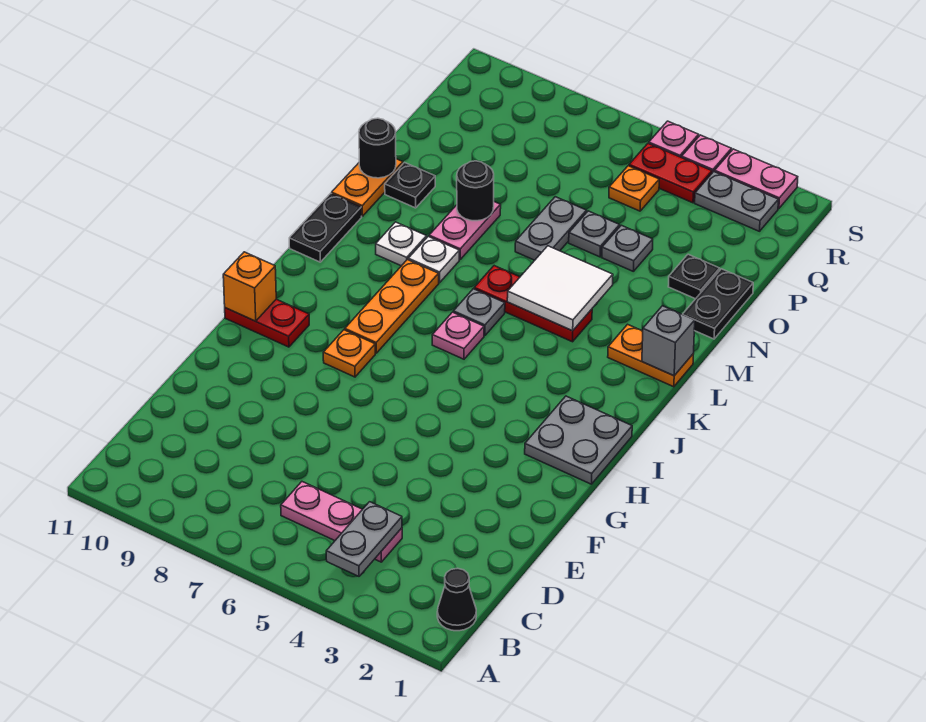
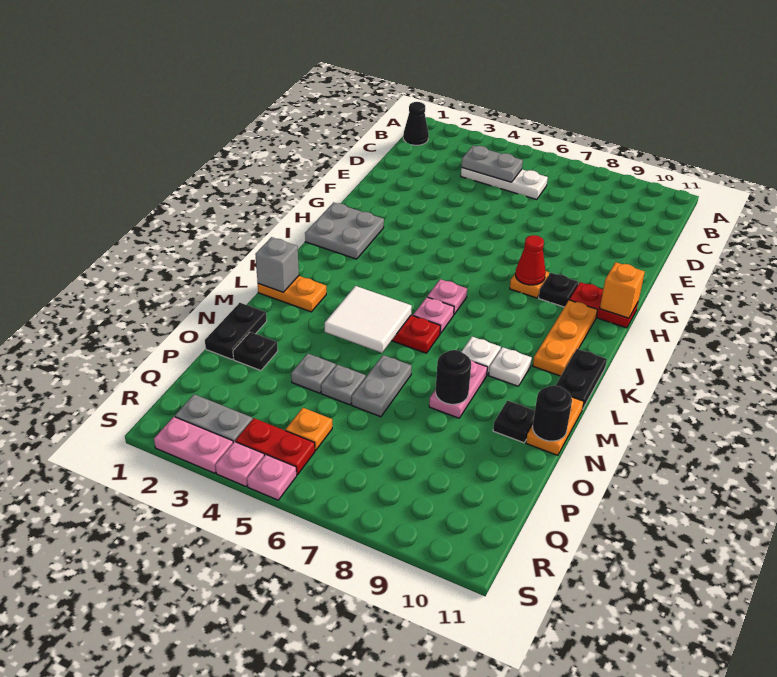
grey plate B4:C4 level 2 -> grey plate C4:C5 level 2
pink plate C4:C6 level 1 -> white plate C4:C6 level 1
none -> red cone H8 level 2
none -> black plate H9 level 1
orange plate I8:K8 level 1 -> orange plate I10:K10 level 1
grey plate K6 level 1 -> pink plate K6 level 1

